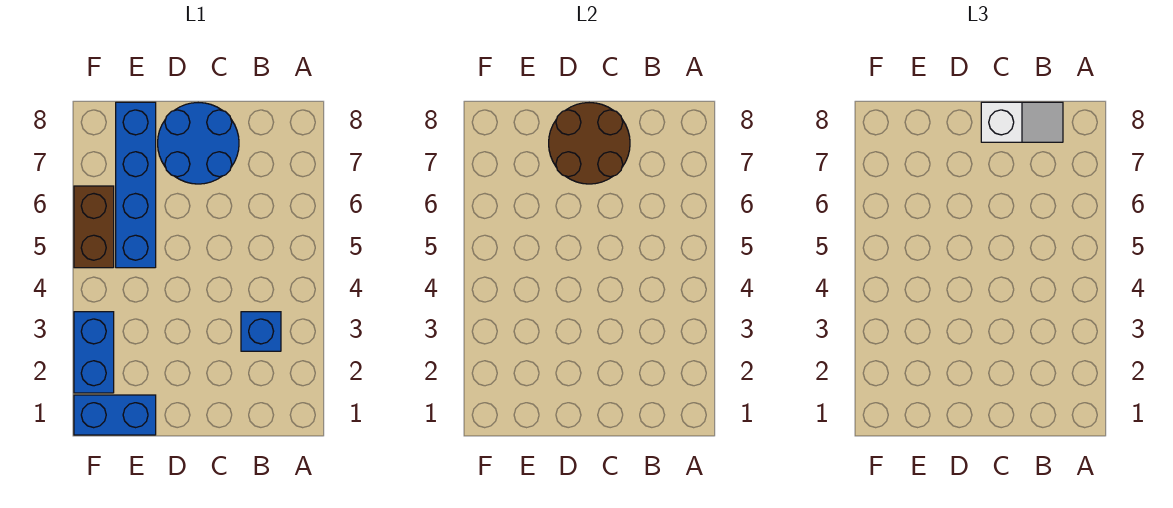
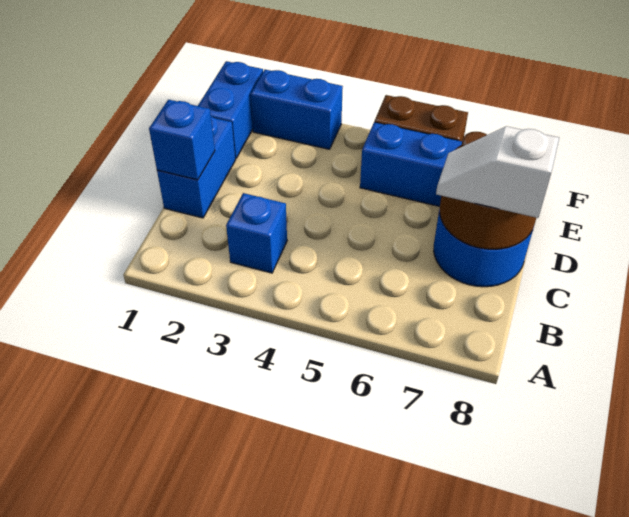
white slope B8:C8 level 3 top C -> white slope C7:C8 level 3 top 8
none -> blue brick C1:D1 level 1
none -> blue brick C1 level 2

